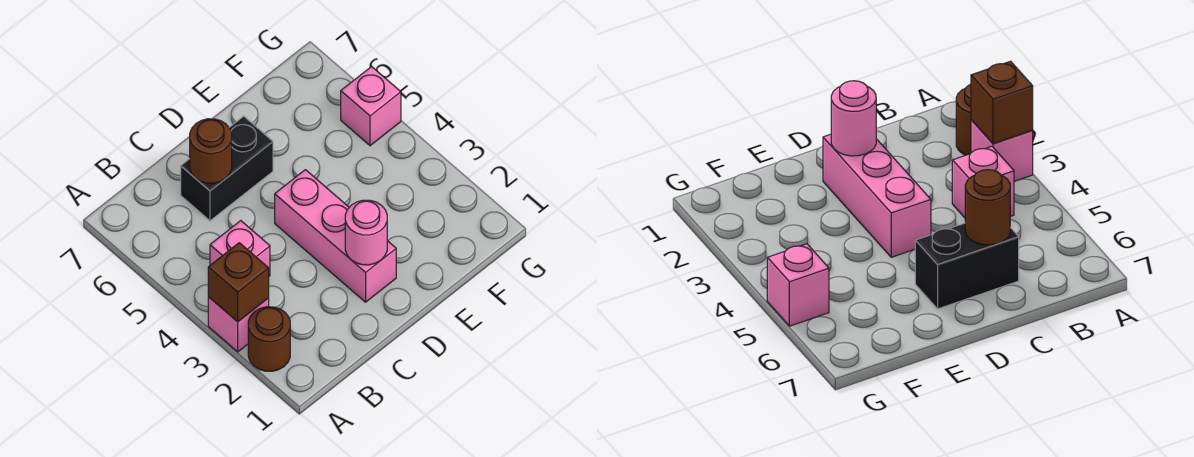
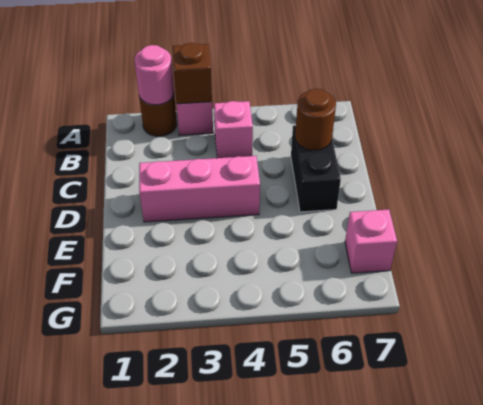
pink round brick D2 level 2 -> pink round brick A2 level 2
pink brick G5 level 1 -> pink brick F7 level 1

